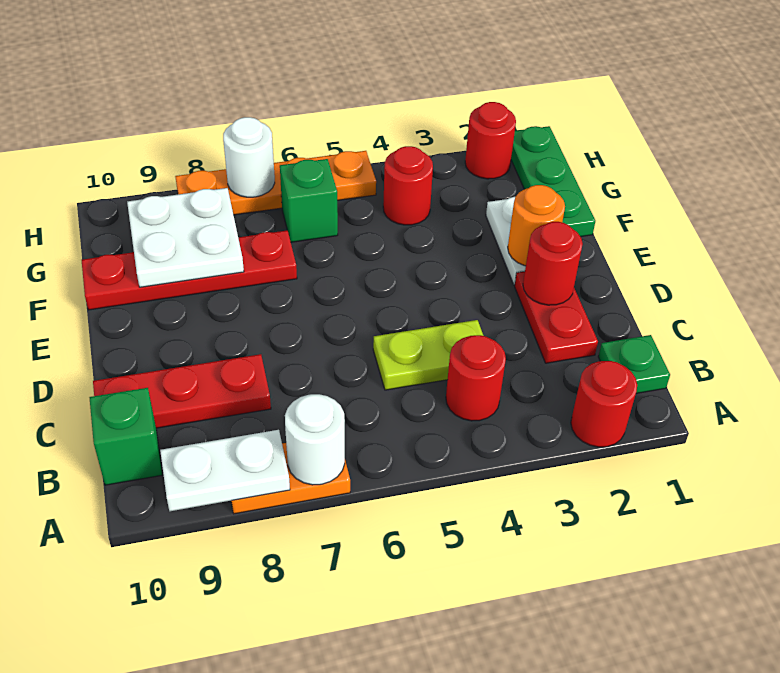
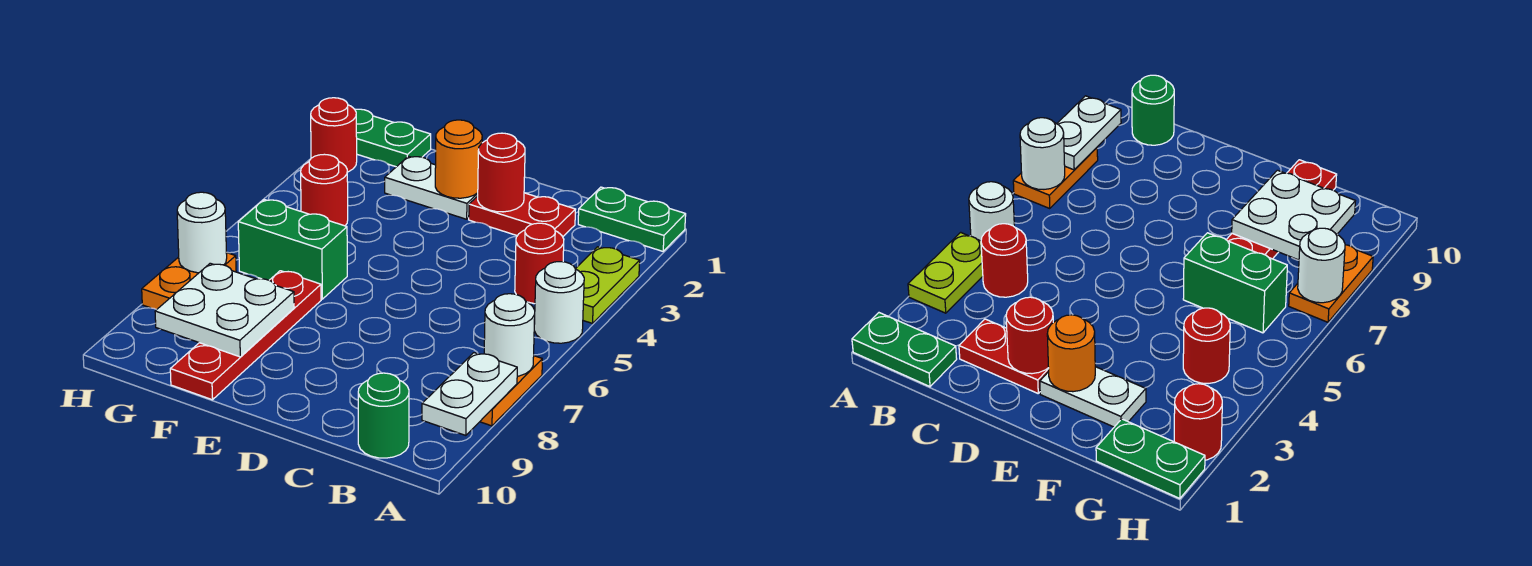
red round brick A2 level 1 -> none
none -> white round brick A5 level 1
green plate B1 level 1 -> green plate A1:B1 level 1
green brick B10 level 1 -> green round brick B10 level 1
lime plate C4:C5 level 1 -> lime plate A3:A4 level 1
red plate C8:C10 level 1 -> none
green plate F1:H1 level 1 -> green plate G1:H1 level 1
green brick G6 level 1 -> green brick F6:G6 level 1
orange plate H5:H8 level 1 -> orange plate H7:H8 level 1

